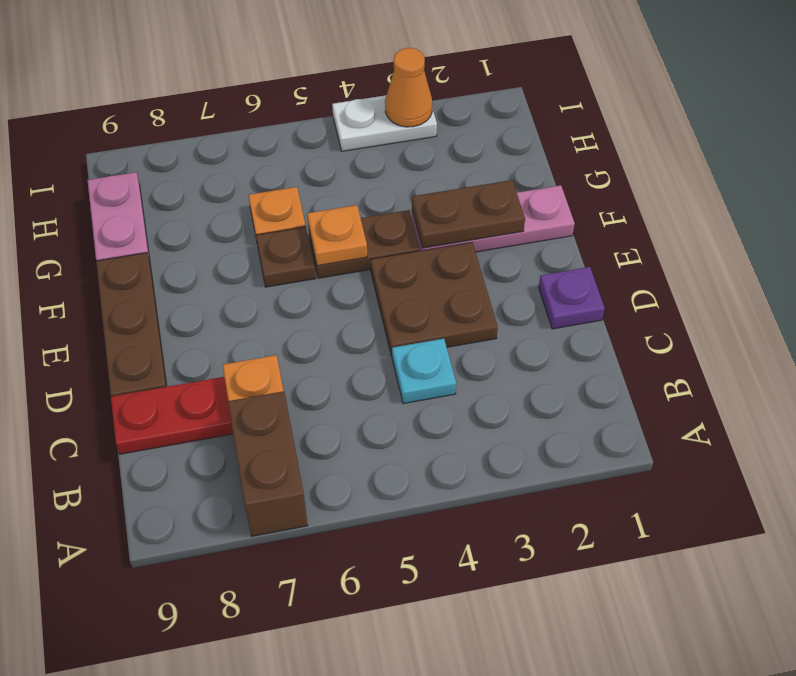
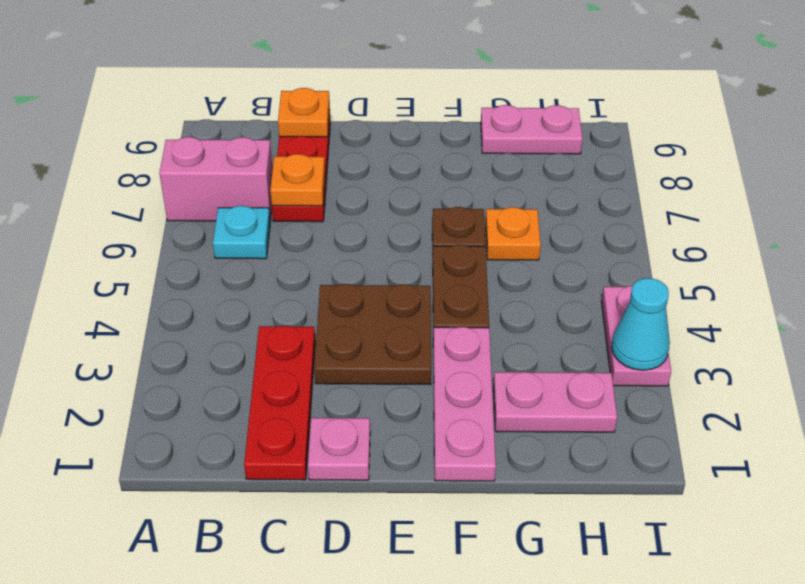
brown brick A7:B7 level 1 -> pink brick A7:B7 level 1
none -> red plate C1:C3 level 1
cyan plate C4 level 1 -> cyan plate B6 level 1
purple plate D1 level 1 -> pink plate D1 level 1
brown plate D9:F9 level 1 -> none
brown plate F2:F3 level 2 -> none
orange plate F5 level 2 -> orange plate C9 level 2
none -> pink plate G2:H2 level 1
white plate I3:I4 level 1 -> pink plate I3:I4 level 1
orange cone I3 level 2 -> cyan cone I3 level 2

